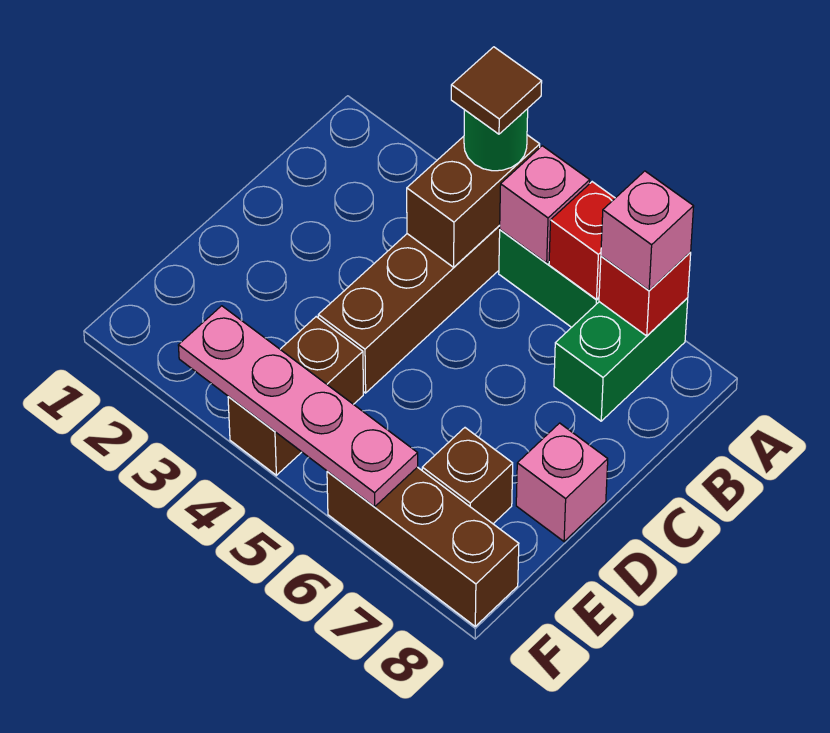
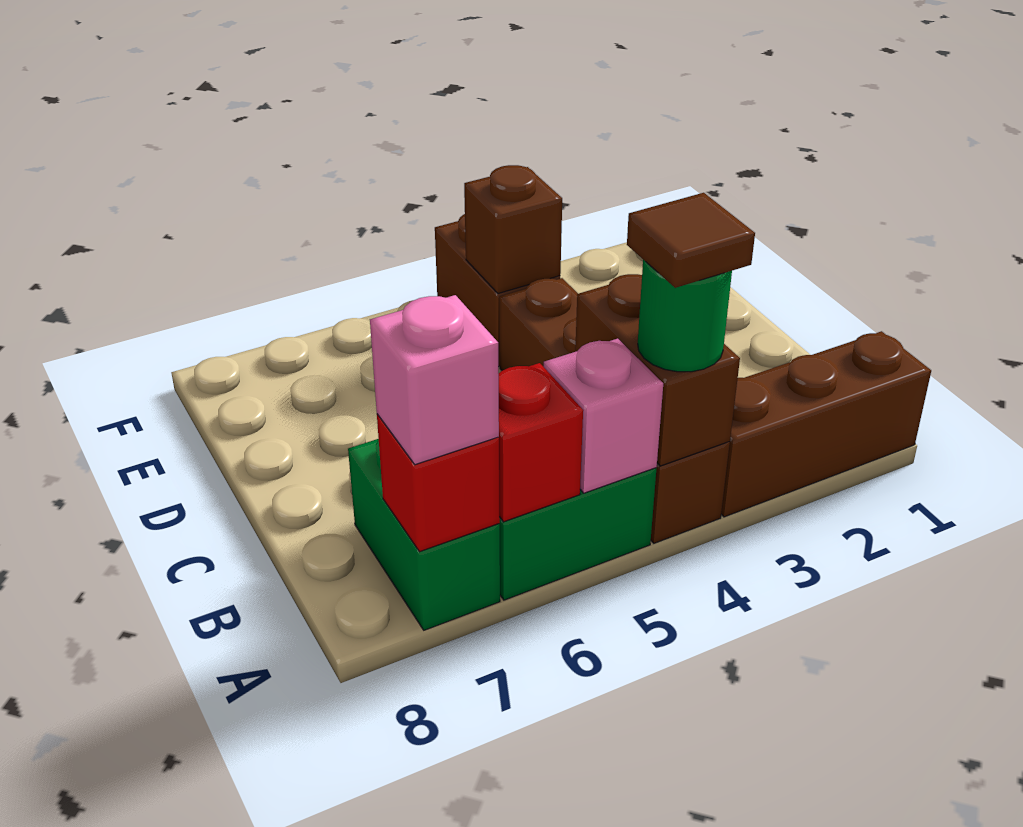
pink brick D8 level 1 -> none
brown brick E7 level 1 -> brown brick E4 level 2
pink plate F3:F6 level 2 -> none
brown brick F6:F8 level 1 -> brown brick A1:A3 level 1

